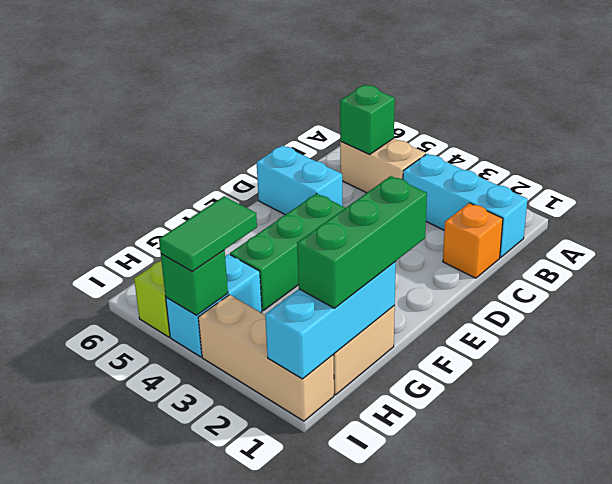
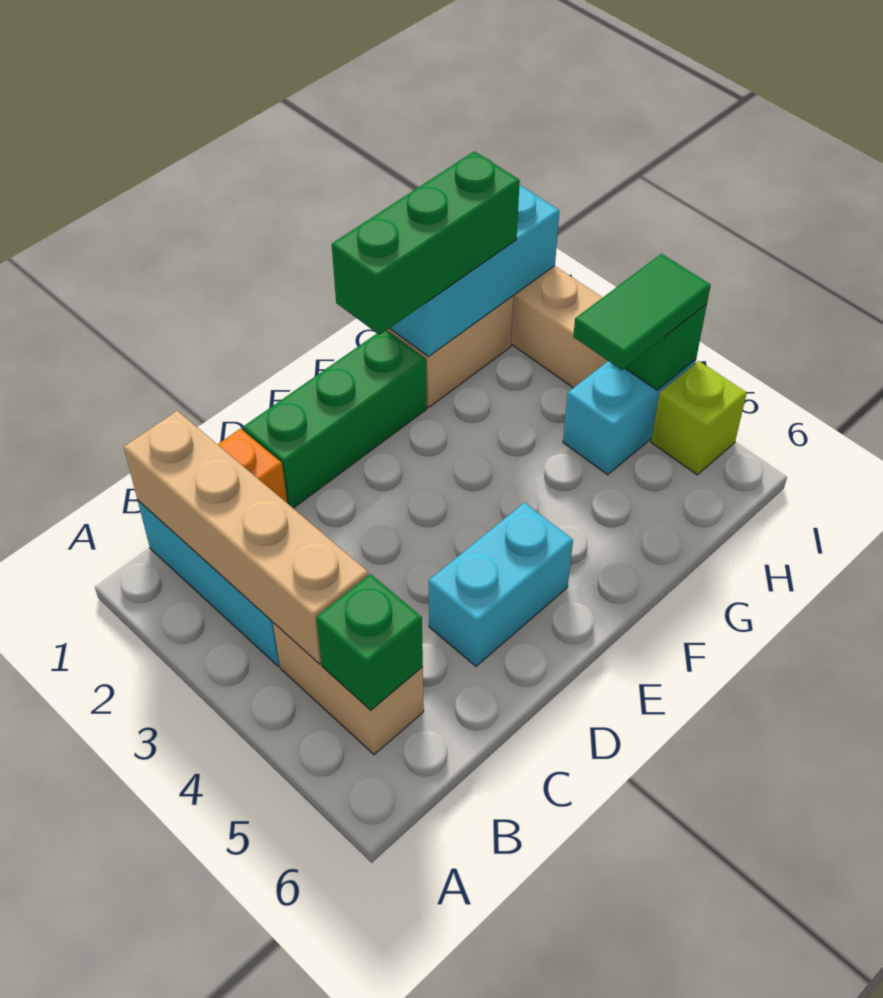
none -> tan brick B1:B4 level 2
cyan brick D5:D6 level 1 -> cyan brick D5:E5 level 1
green brick E4:G4 level 1 -> green brick D1:F1 level 1

